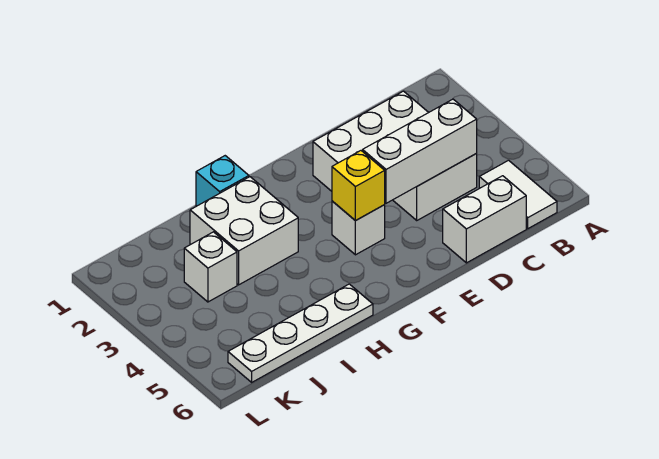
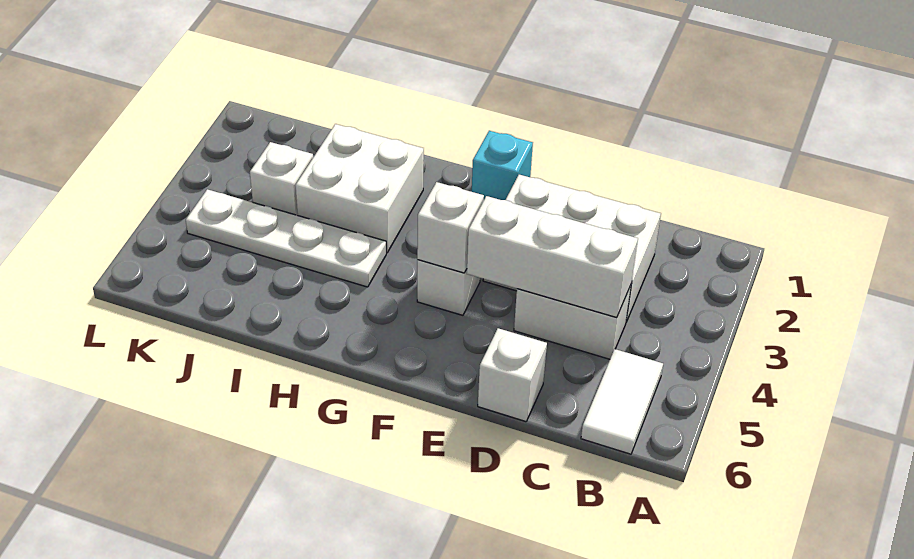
white brick C6:D6 level 1 -> white brick D6 level 1
yellow brick F4 level 2 -> white brick F4 level 2
cyan brick H1 level 1 -> cyan brick F1 level 1
white plate H6:K6 level 1 -> white plate H4:K4 level 1

